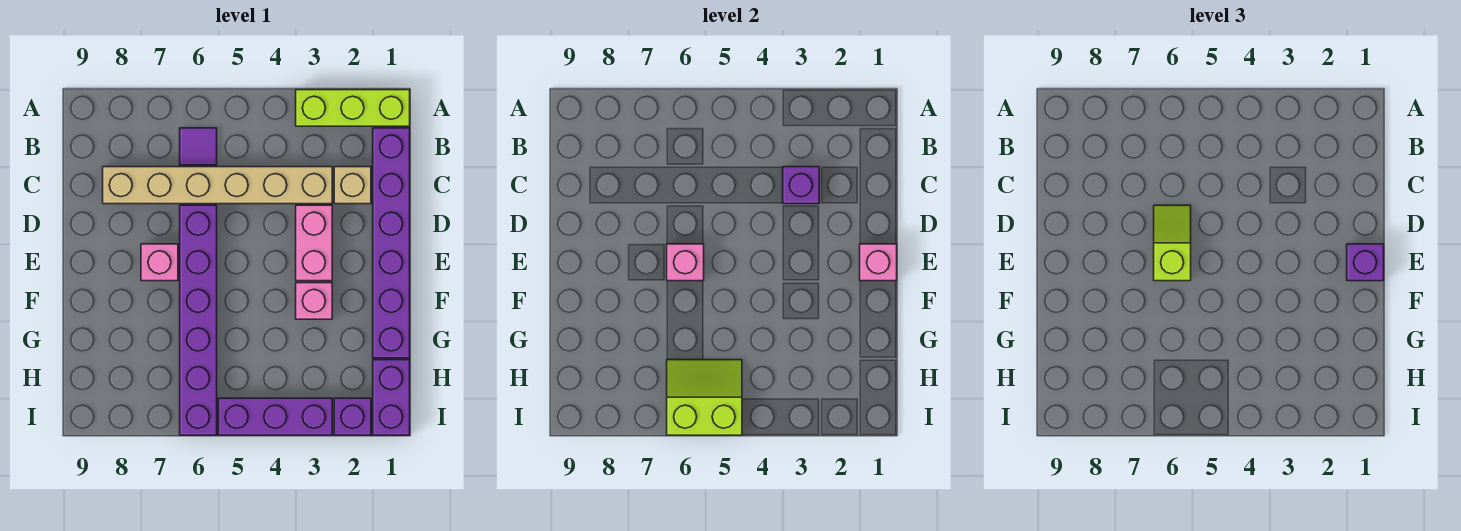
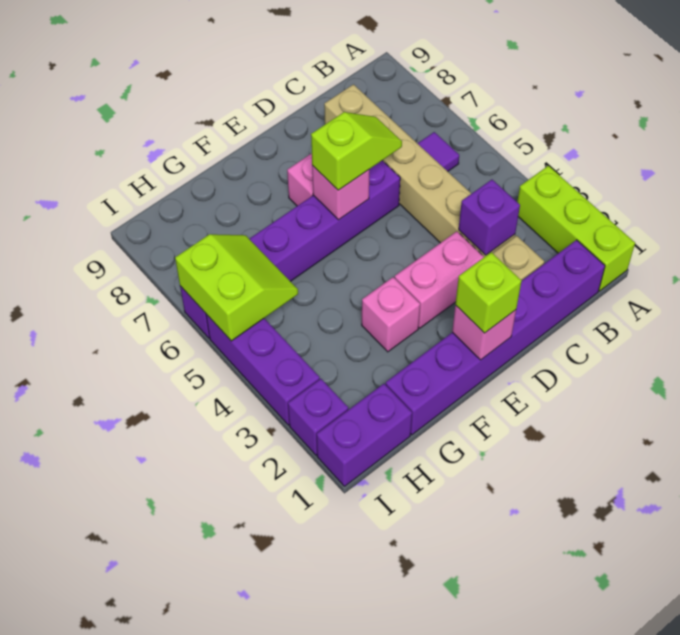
purple brick E1 level 3 -> lime brick E1 level 3

